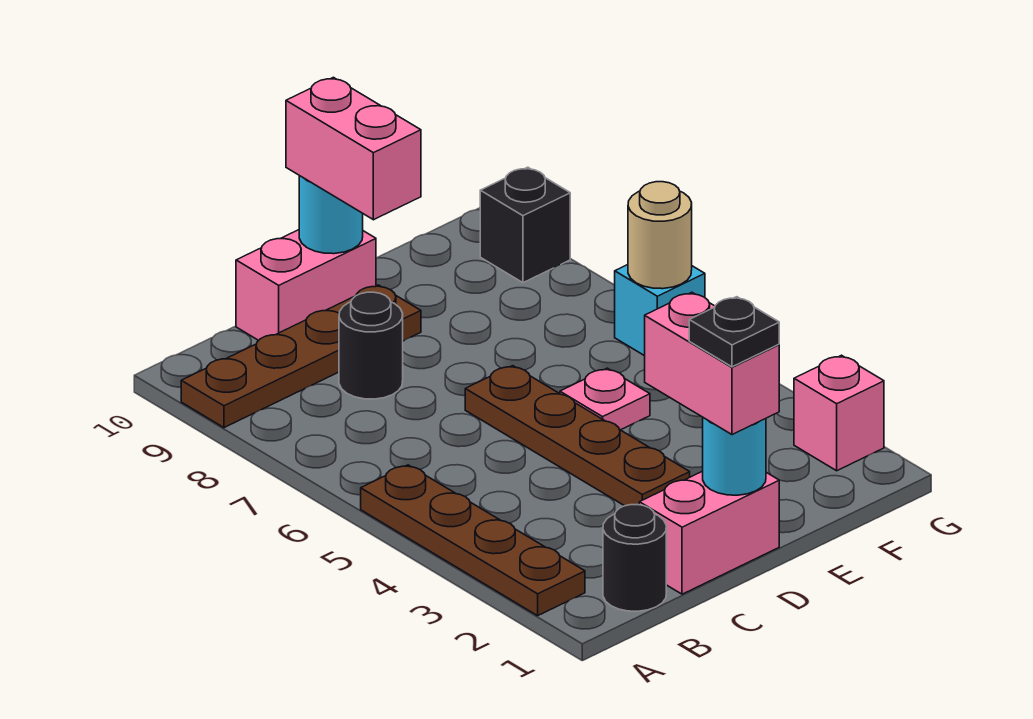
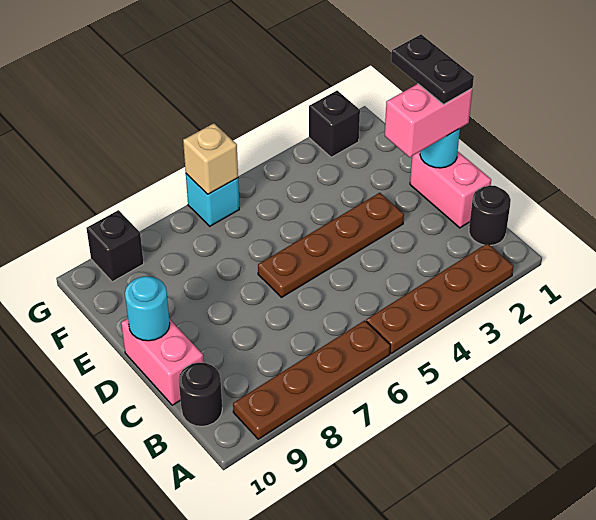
brown plate A9:D9 level 1 -> brown plate A6:A9 level 1
black round brick C8 level 1 -> black round brick B10 level 1
black plate D1 level 4 -> black plate D1:E1 level 4
pink brick D9:D10 level 3 -> none
pink plate E5 level 1 -> none
pink brick G2 level 1 -> black brick G2 level 1
tan round brick G6 level 2 -> tan brick G6 level 2

